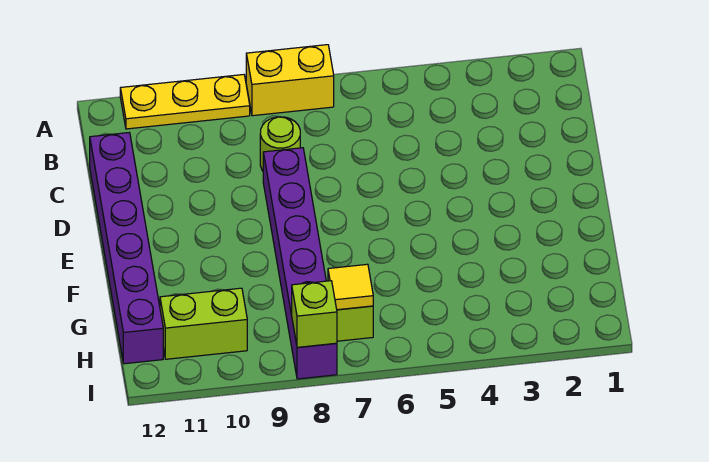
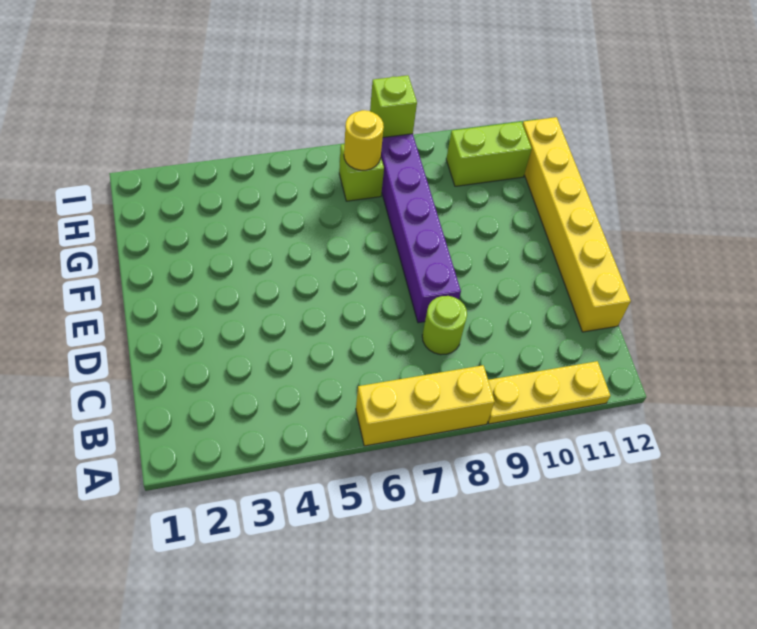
yellow brick A7:A8 level 1 -> yellow brick A6:A8 level 1
purple brick C12:H12 level 1 -> yellow brick C12:H12 level 1
yellow tile H7 level 2 -> yellow round brick H7 level 2

